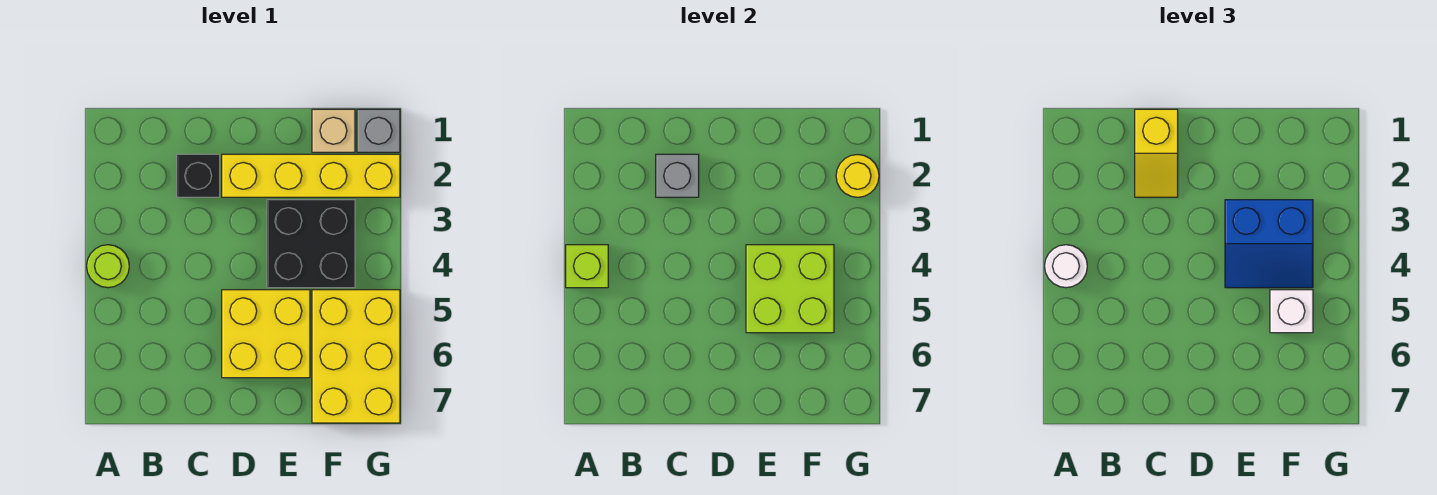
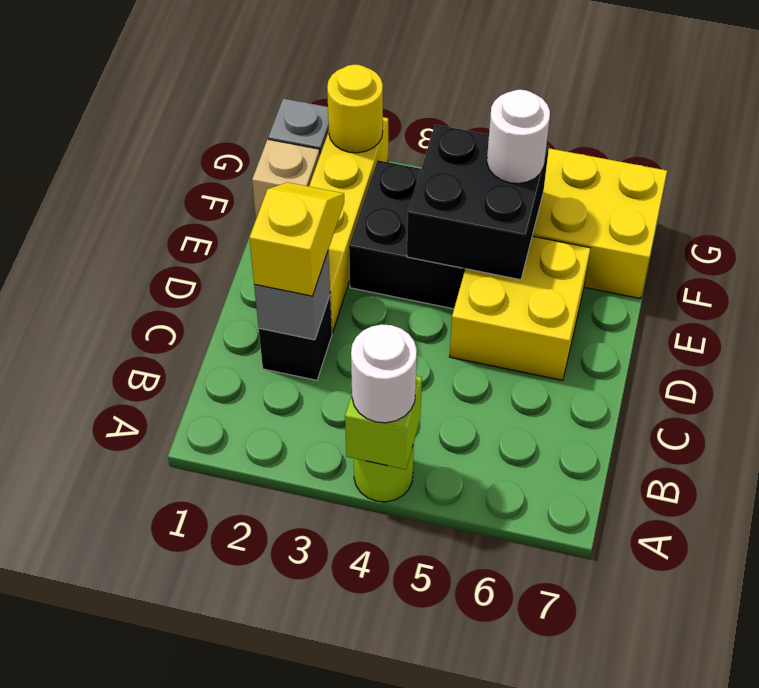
yellow slope C1:C2 level 3 top 1 -> yellow slope C2:D2 level 3 top C
blue slope E3:F4 level 3 top 3 -> none
lime brick E4:F5 level 2 -> black brick E4:F5 level 2
white brick F5 level 3 -> white round brick F5 level 3

